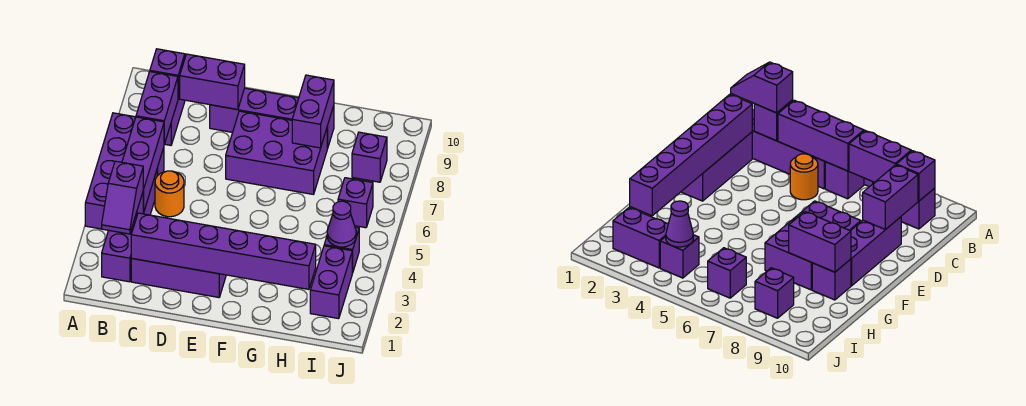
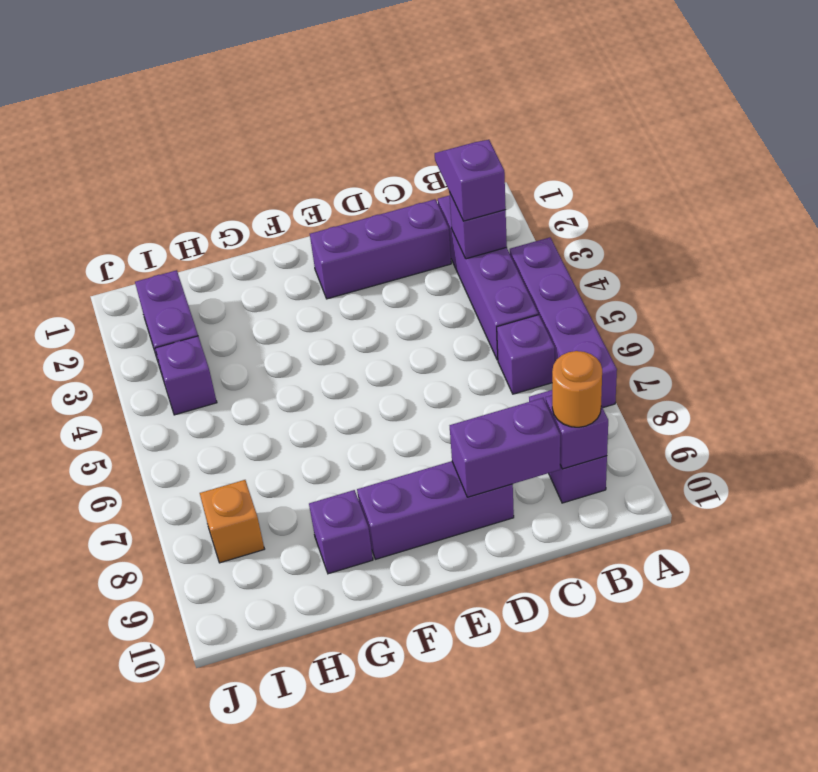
purple brick B4:B6 level 2 -> none
purple brick B7:B8 level 2 -> none
purple brick C2:H2 level 2 -> none
orange round brick C5 level 1 -> orange round brick B9 level 3
purple brick E7:G8 level 1 -> none
purple brick G8:G9 level 2 -> none
purple cone I4 level 2 -> none
purple brick I6 level 1 -> none
purple brick I8 level 1 -> orange brick I8 level 1

